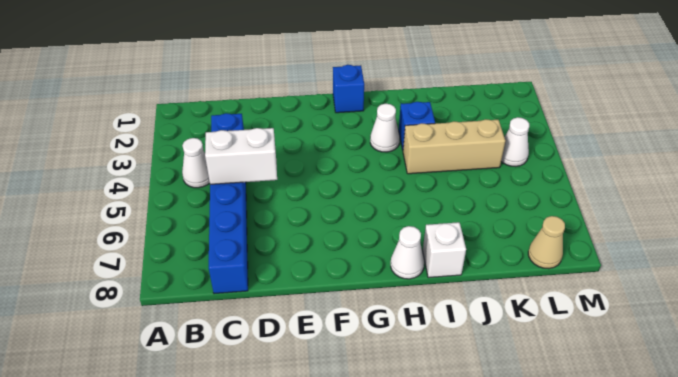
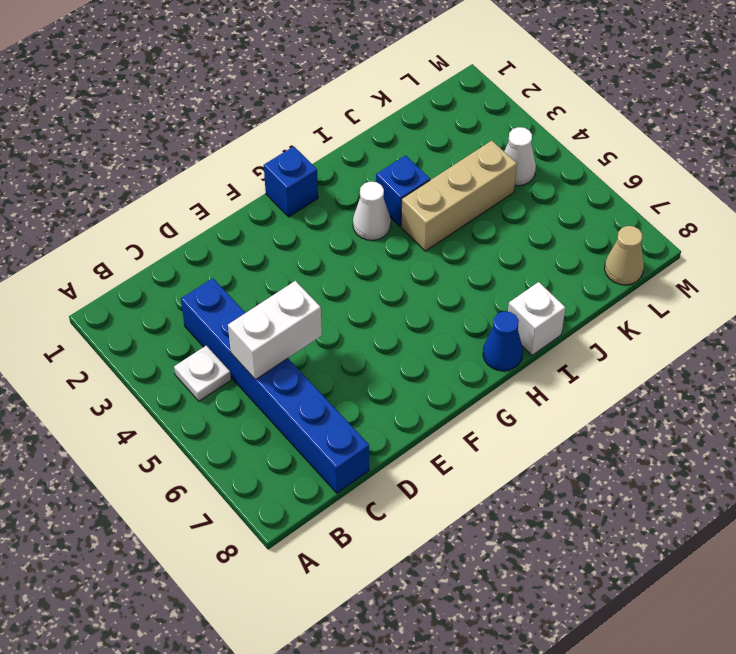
white cone B4 level 1 -> white plate B4 level 1
white cone H8 level 1 -> blue cone H8 level 1

